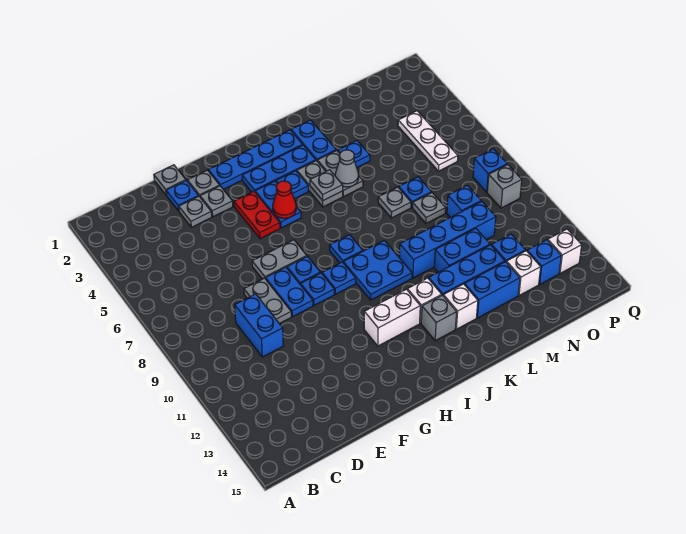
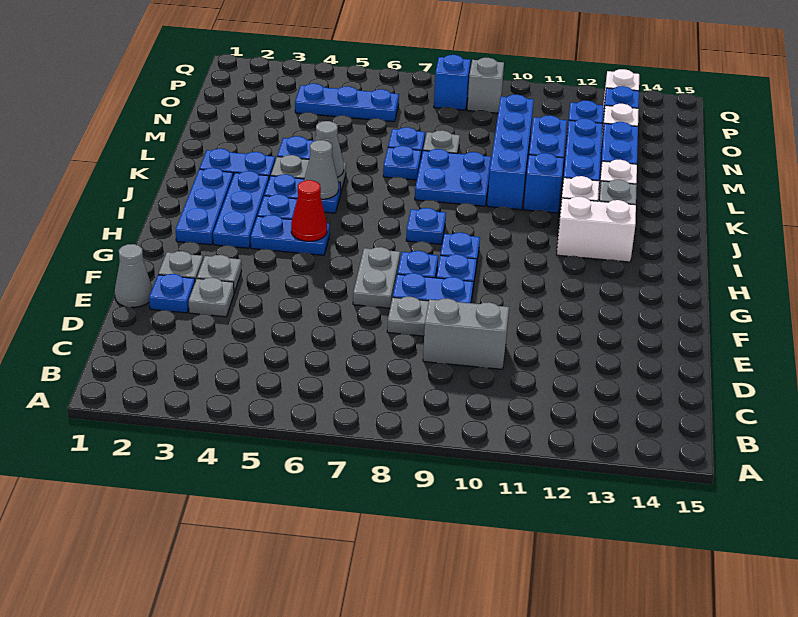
blue brick D9:D10 level 1 -> grey brick D9:D10 level 1
grey plate E1 level 1 -> grey cone E1 level 1
blue plate G2:J2 level 1 -> blue plate H2:J2 level 1
red plate G4:G5 level 1 -> none
white brick H12:I12 level 1 -> white brick I12:I13 level 1
blue plate I9:J10 level 1 -> blue plate K8:L9 level 1
grey plate J4:J5 level 1 -> blue plate J4:J5 level 1
grey plate J5 level 2 -> grey cone J5 level 2
grey plate L7 level 1 -> blue plate L7 level 1
blue brick N9 level 1 -> blue brick K11 level 1
white plate O4:O6 level 1 -> blue plate O4:O6 level 1

